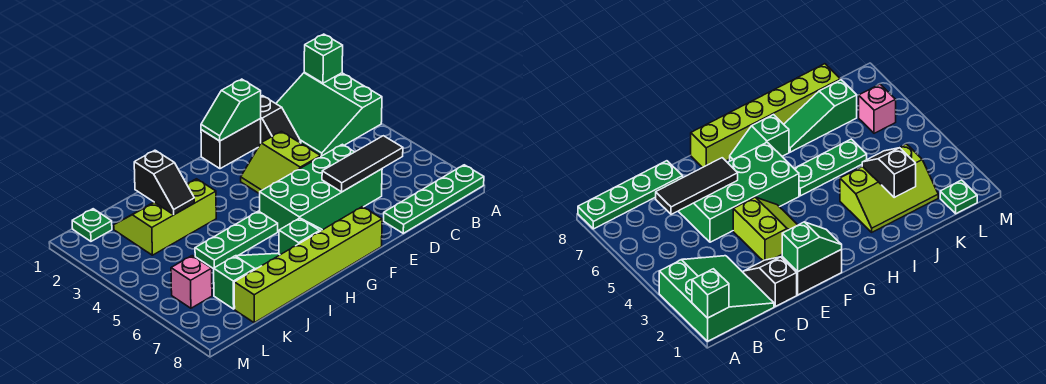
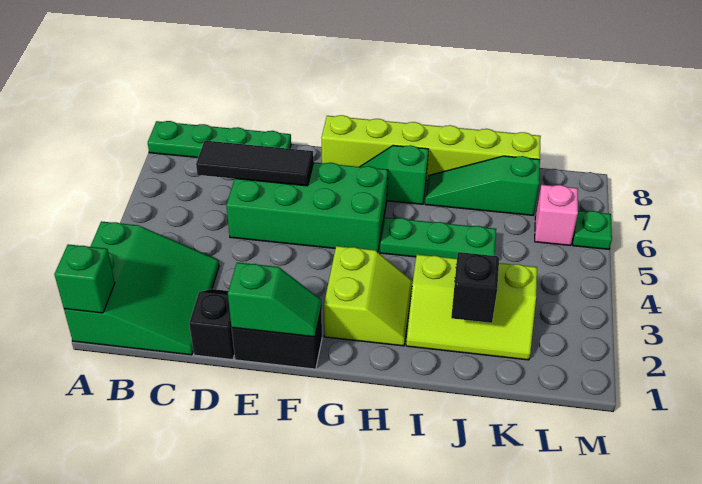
lime slope E3:F4 level 1 top E -> lime slope G2:H3 level 1 top G
green plate L1 level 1 -> green plate M6 level 1

